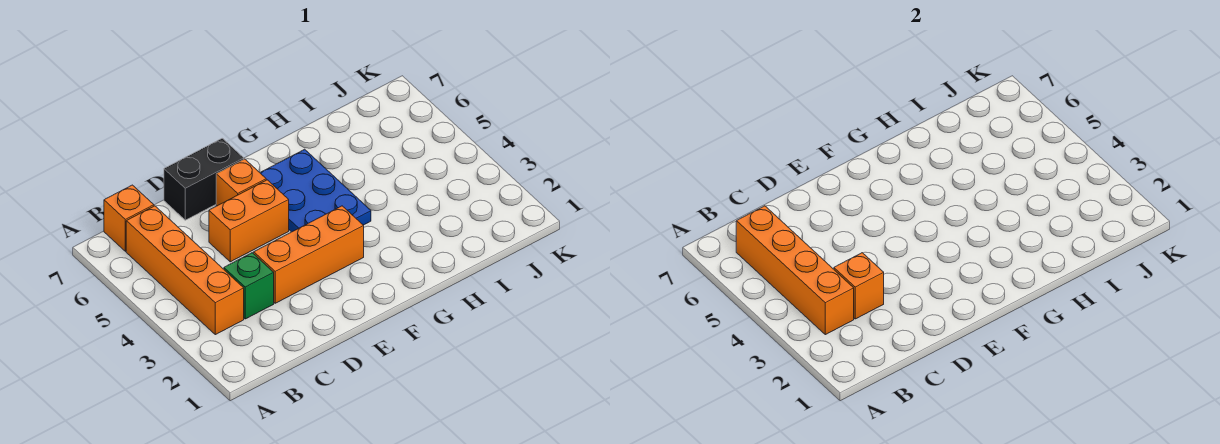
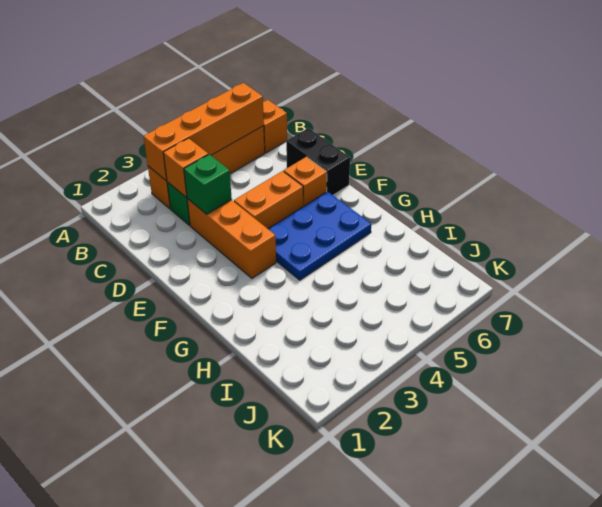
none -> green brick D3 level 2
orange brick D5:E5 level 1 -> orange brick E4:E5 level 1

